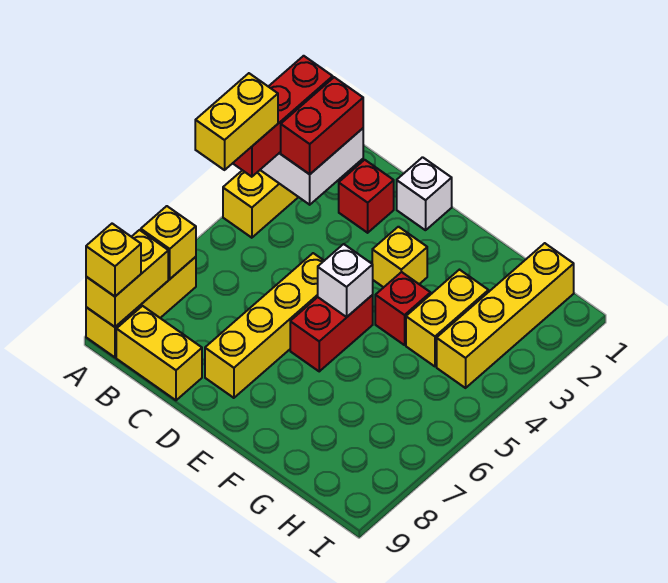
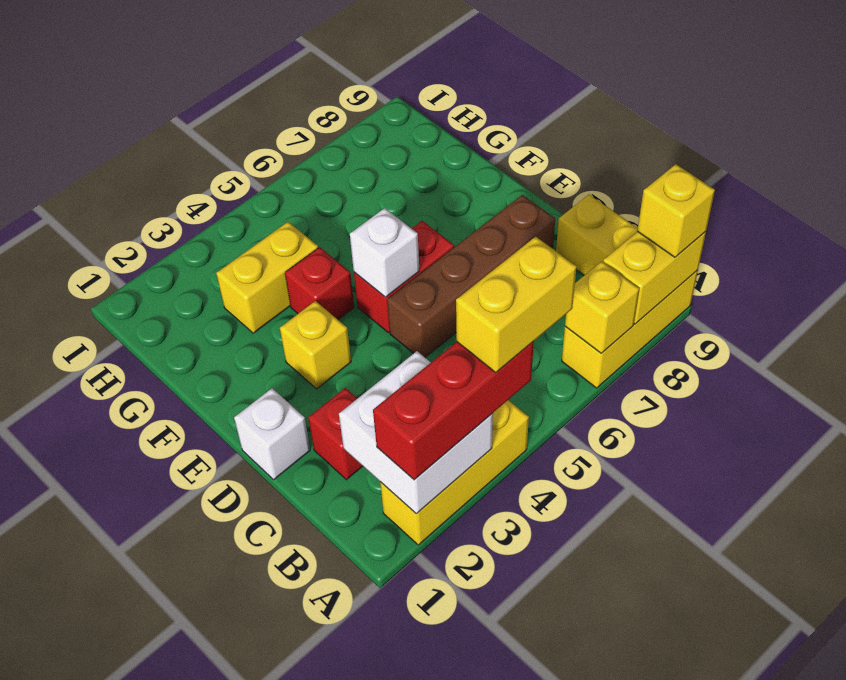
red brick B2:B3 level 3 -> none
yellow brick D5:D8 level 1 -> brown brick D5:D8 level 1
yellow brick H1:H4 level 1 -> none

